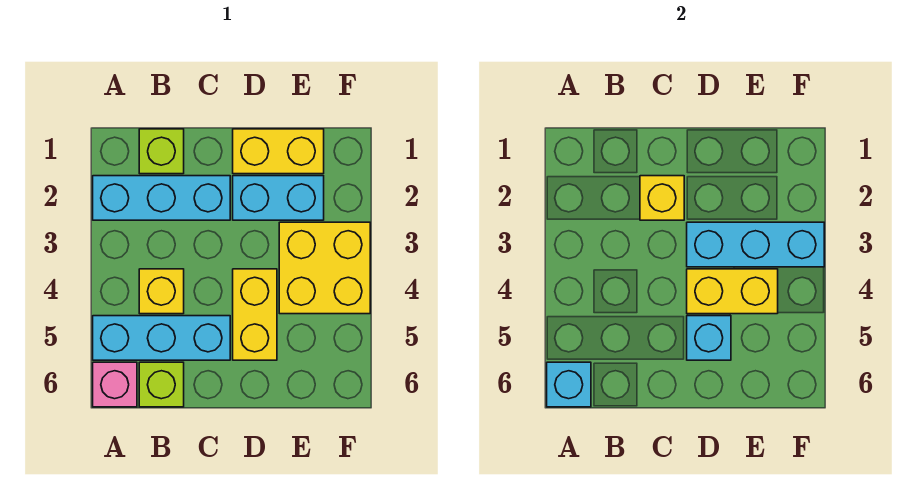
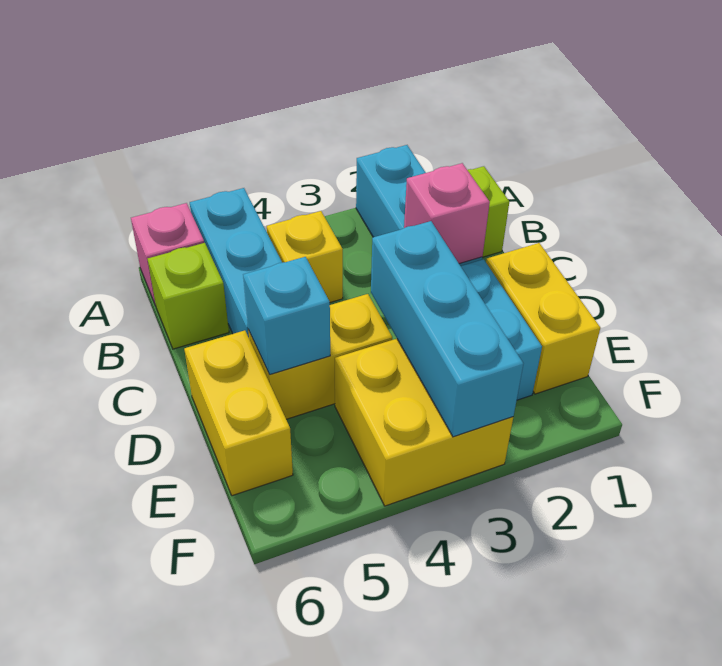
cyan brick A6 level 2 -> none
yellow brick C2 level 2 -> pink brick C2 level 2
yellow brick D4:E4 level 2 -> yellow brick D6:E6 level 1

